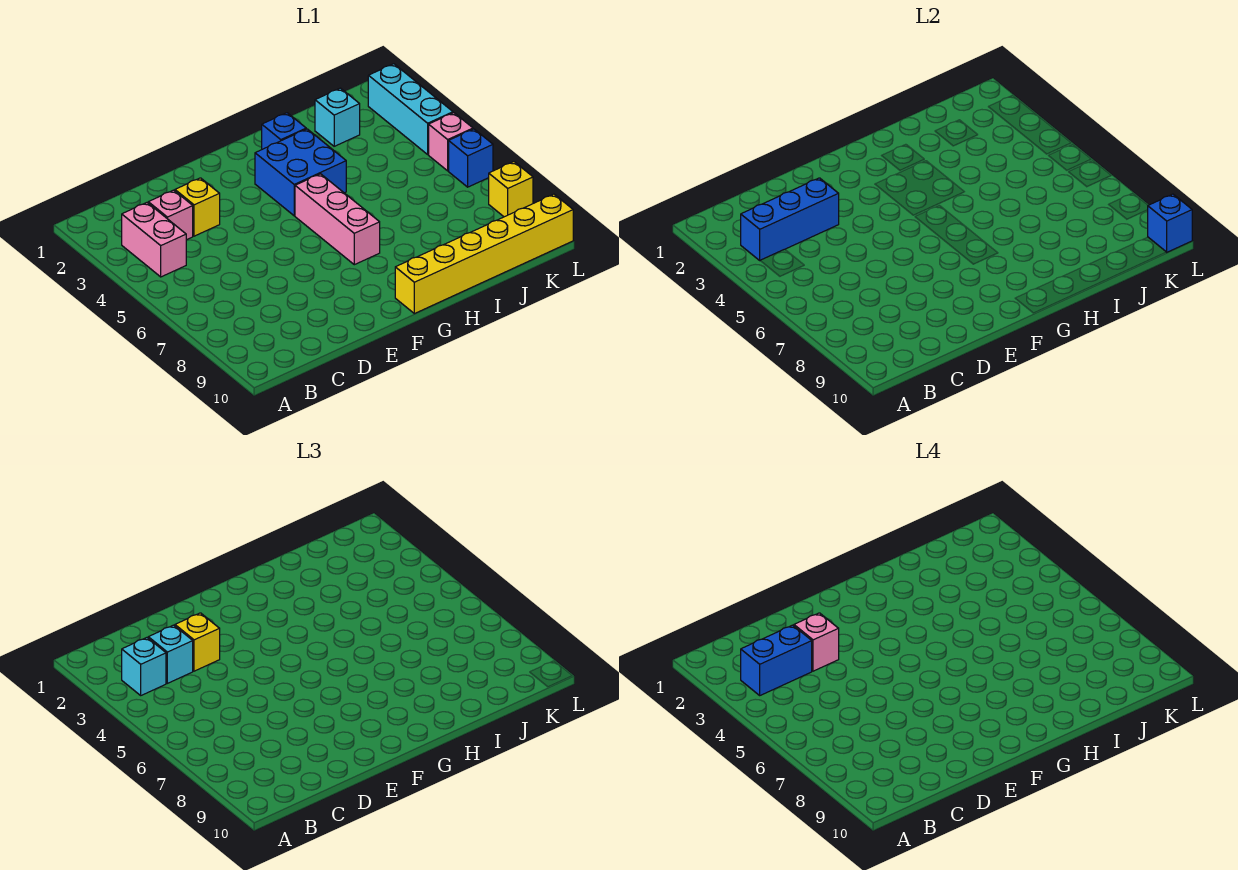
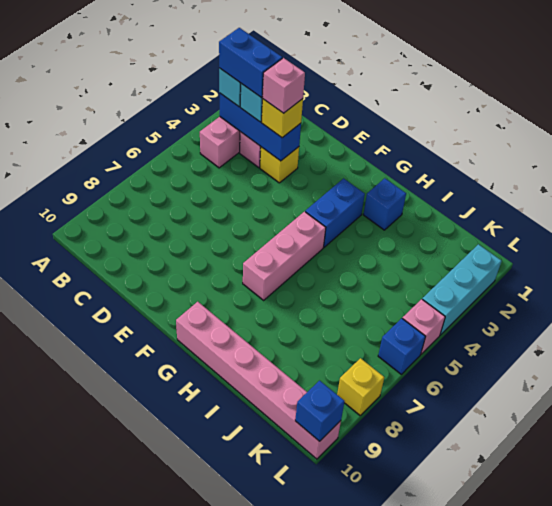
blue brick G3:H4 level 1 -> blue brick G3:G4 level 1
yellow brick G10:L10 level 1 -> pink brick G10:L10 level 1
cyan brick J2 level 1 -> none

